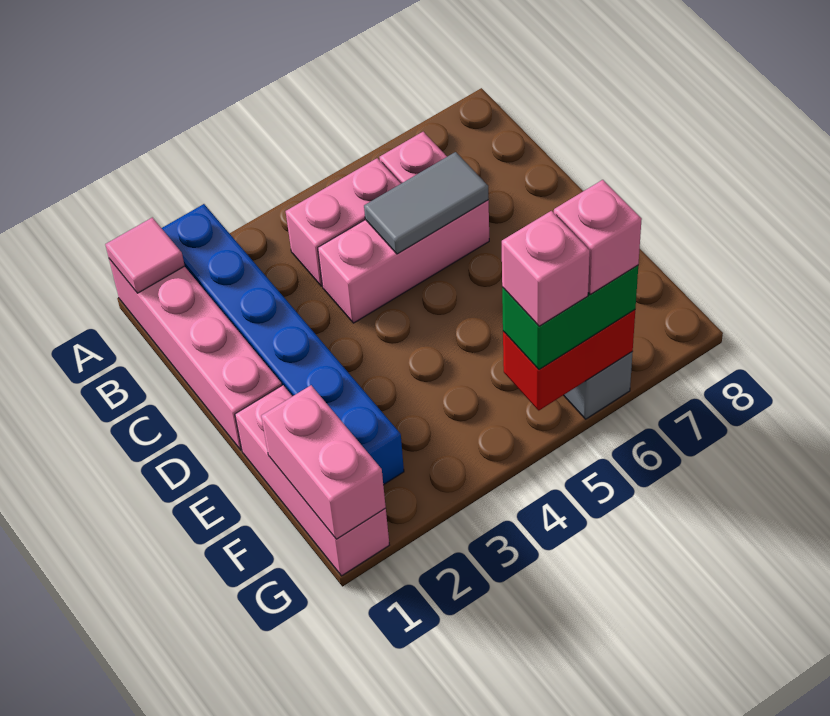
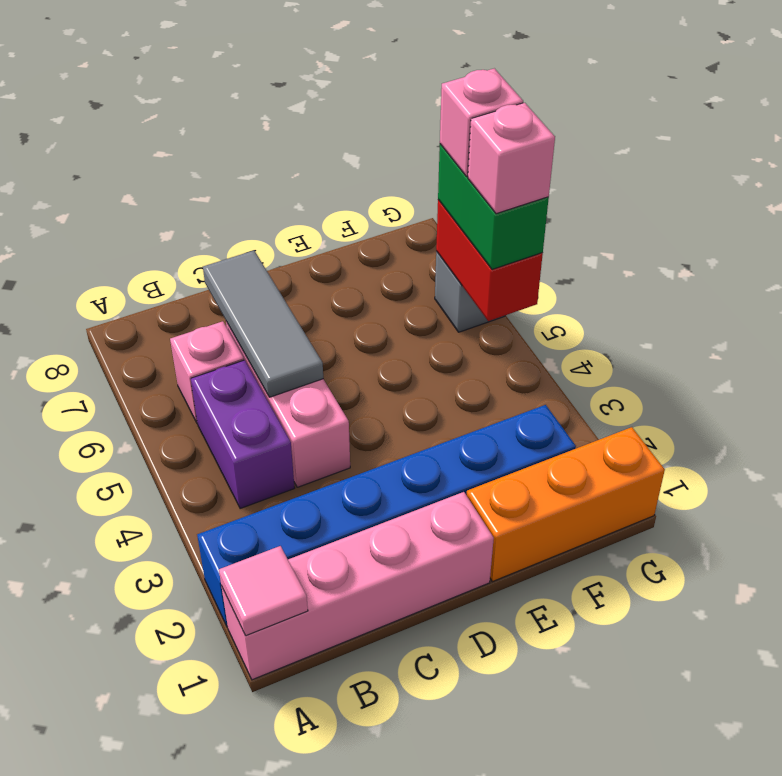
pink brick B4:B5 level 1 -> purple brick B4:B5 level 1
grey tile C5:C6 level 2 -> grey tile C5:C7 level 2
pink brick E1:G1 level 1 -> orange brick E1:G1 level 1
pink brick F1:G1 level 2 -> none

